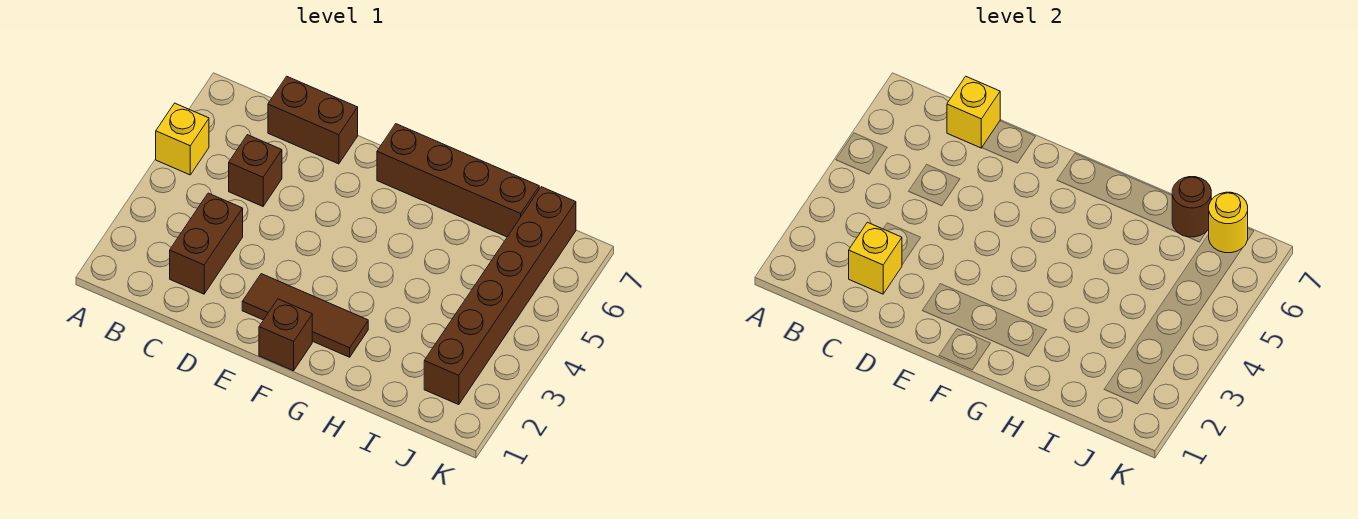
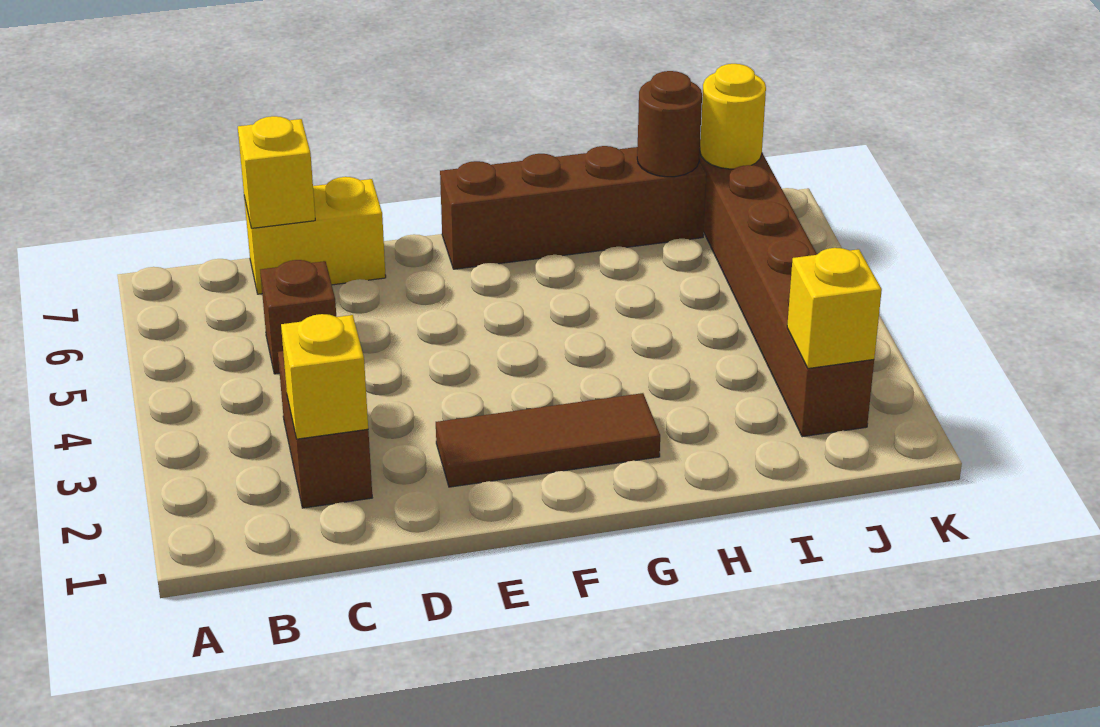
yellow brick A5 level 1 -> yellow brick J2 level 2
brown brick C7:D7 level 1 -> yellow brick C7:D7 level 1
brown brick F1 level 1 -> none

